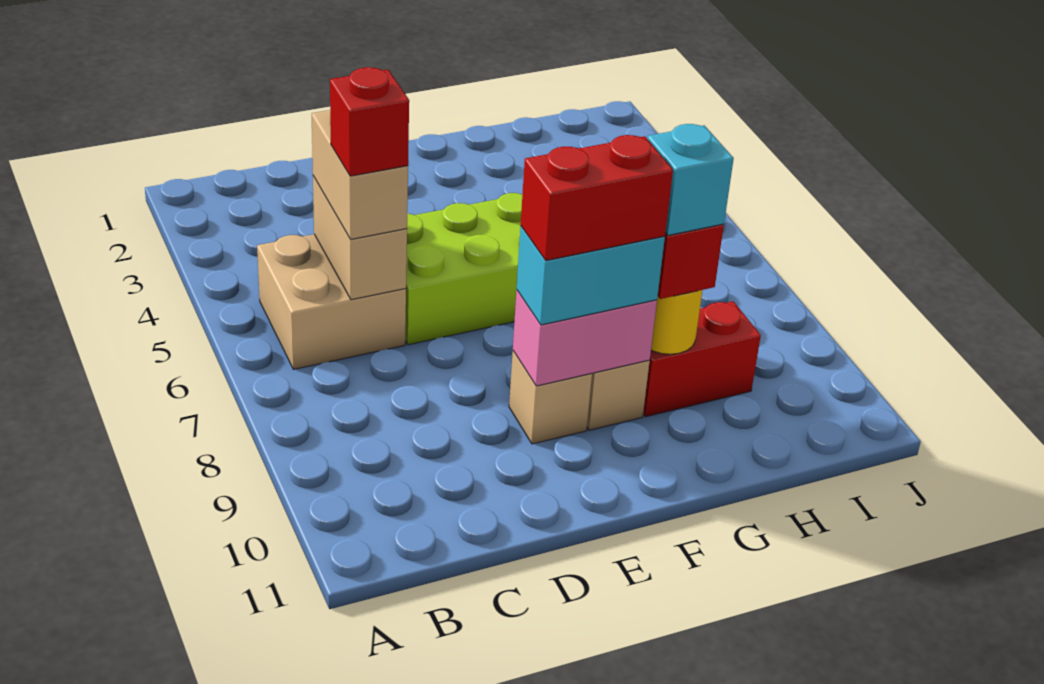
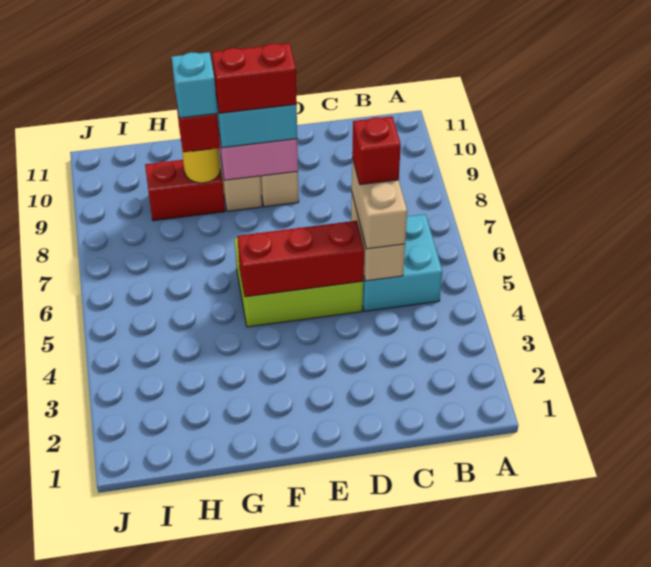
tan brick B5:C6 level 1 -> cyan brick B5:C6 level 1
none -> red brick D5:F5 level 2

